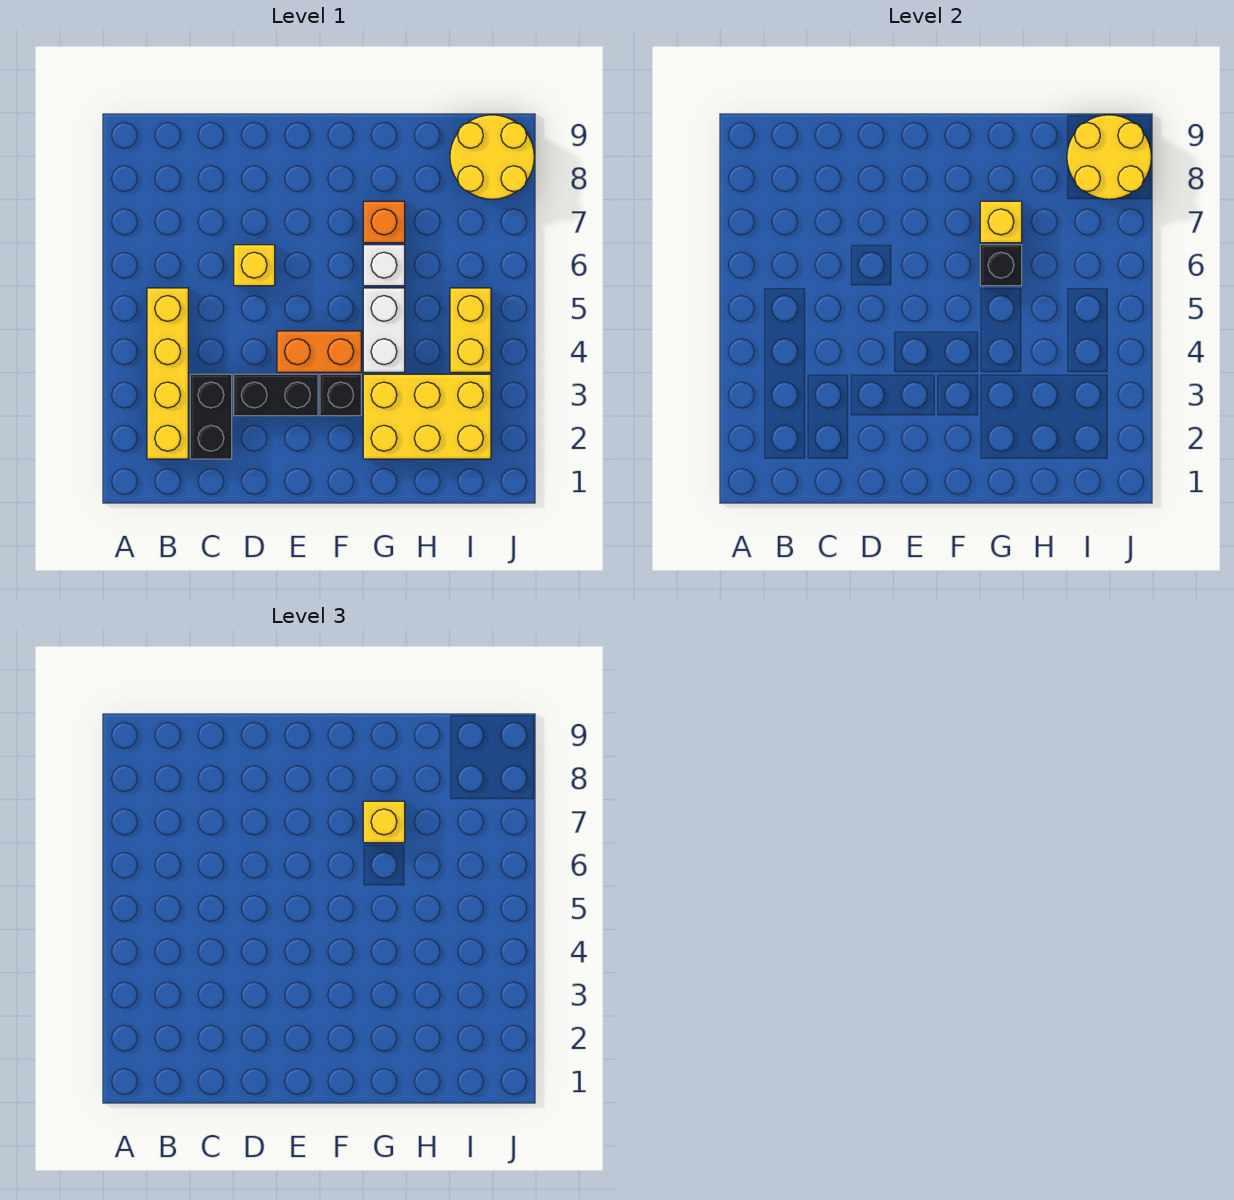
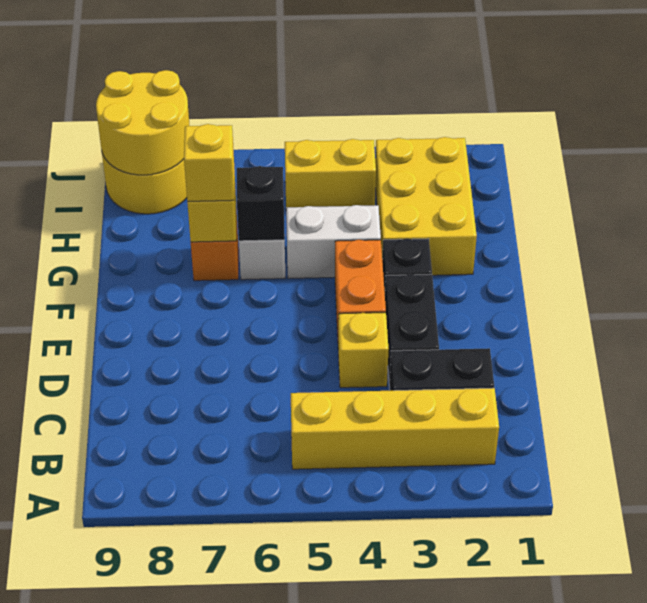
yellow brick D6 level 1 -> yellow brick D4 level 1

